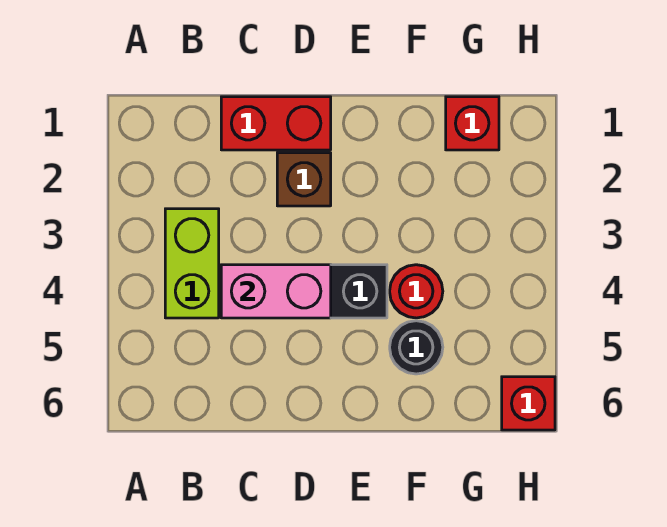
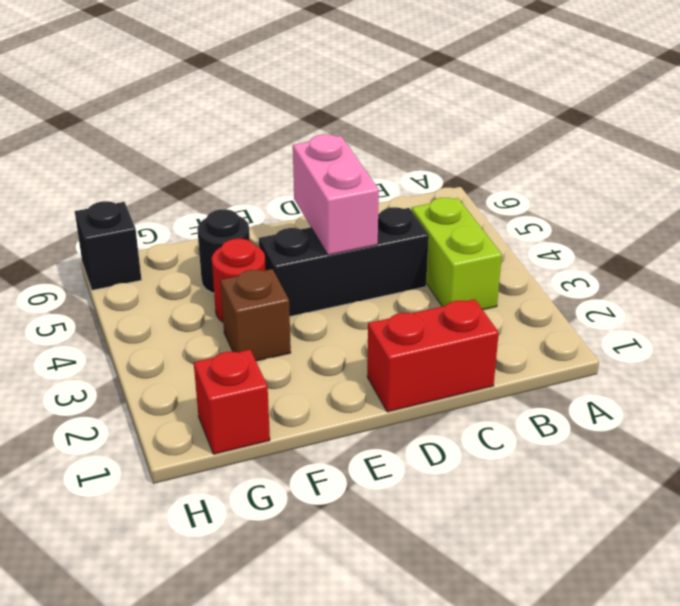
pink brick C4:D4 level 2 -> pink brick D4:D5 level 2
brown brick D2 level 1 -> brown brick F3 level 1
red brick H6 level 1 -> black brick H6 level 1

